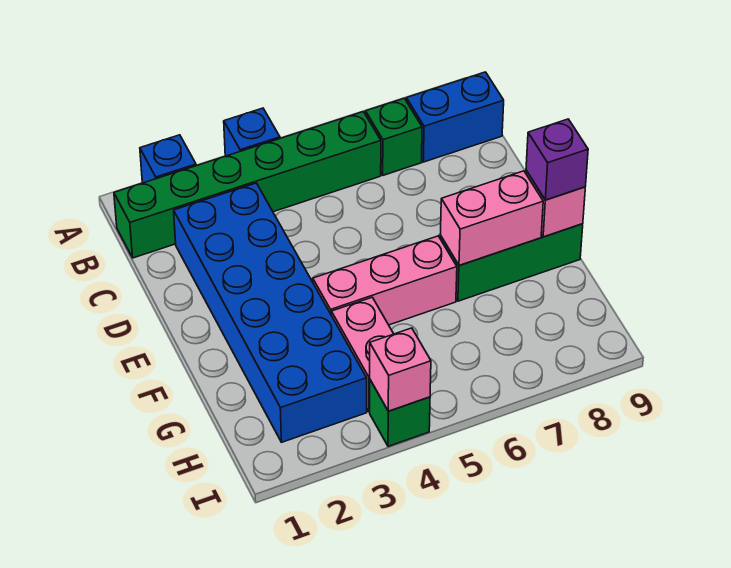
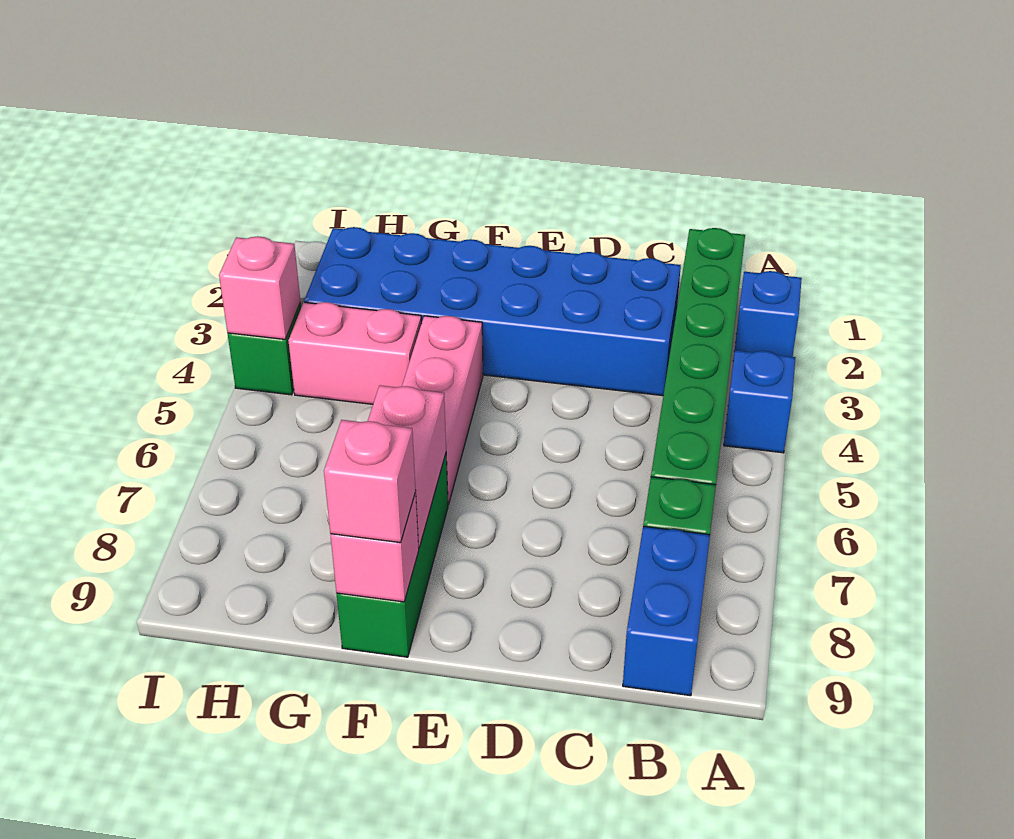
purple brick F9 level 3 -> pink brick F9 level 3

